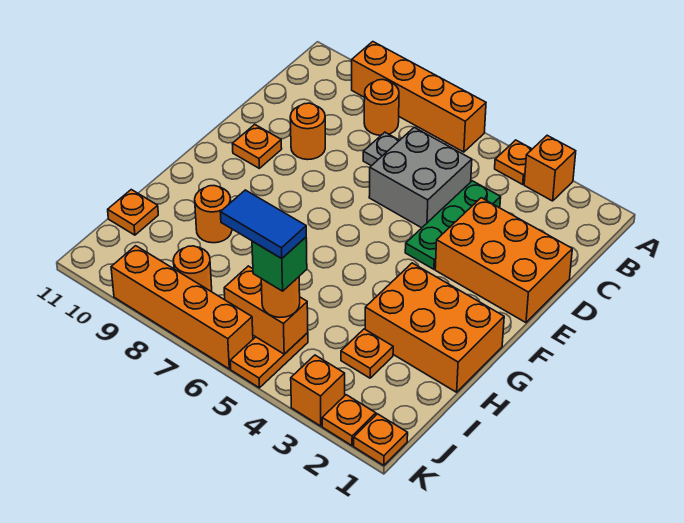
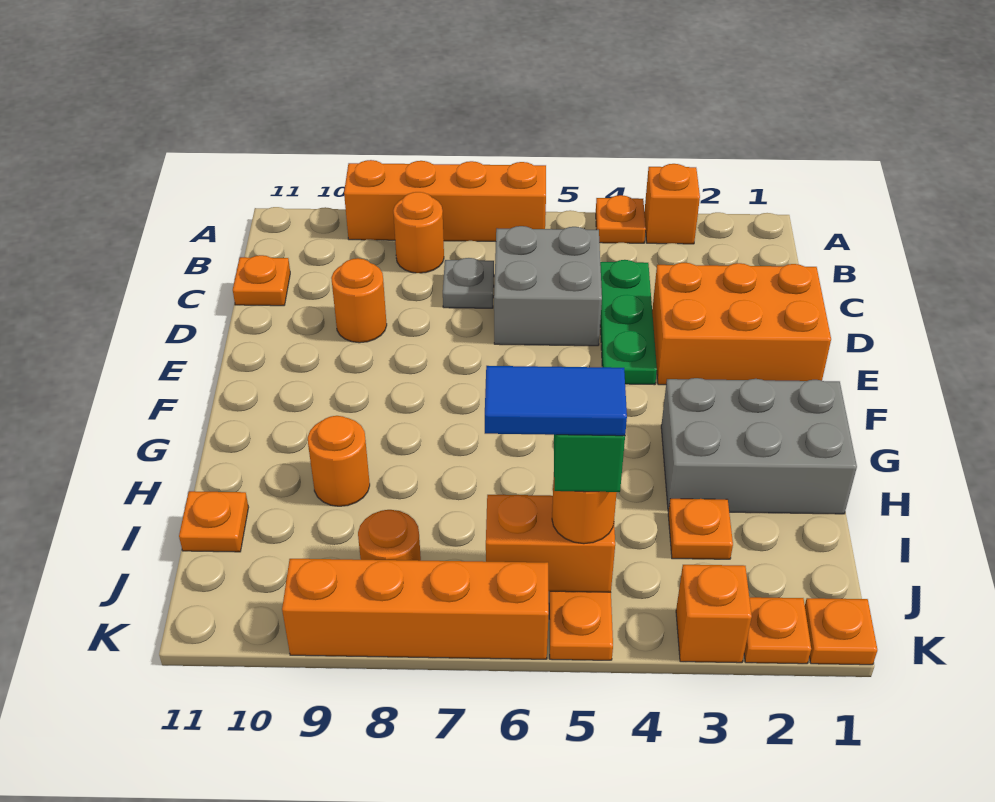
orange plate E10 level 1 -> orange plate C11 level 1
orange brick G1:H3 level 1 -> grey brick G1:H3 level 1

